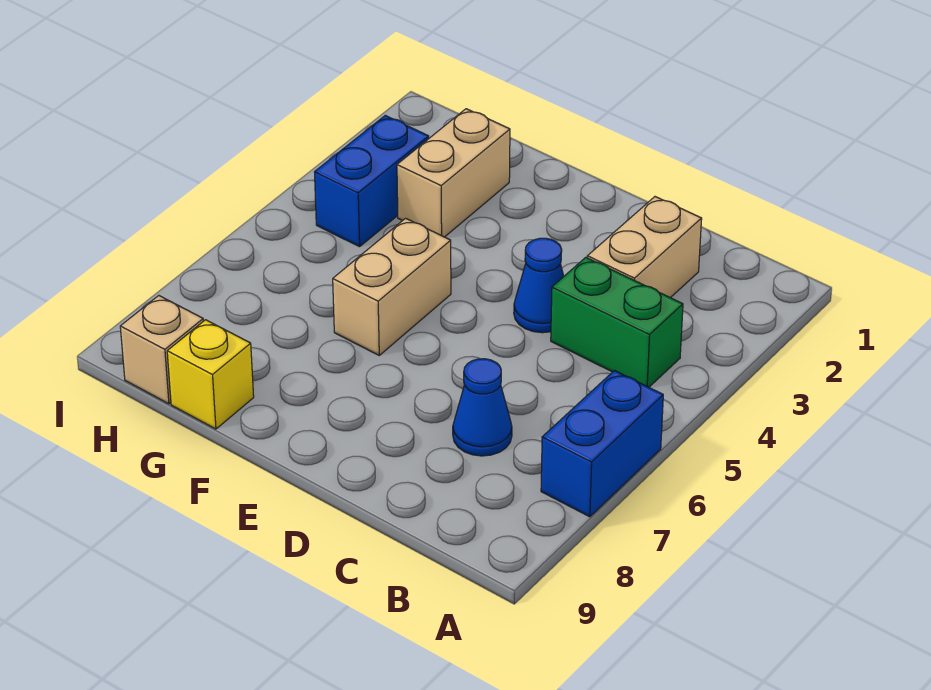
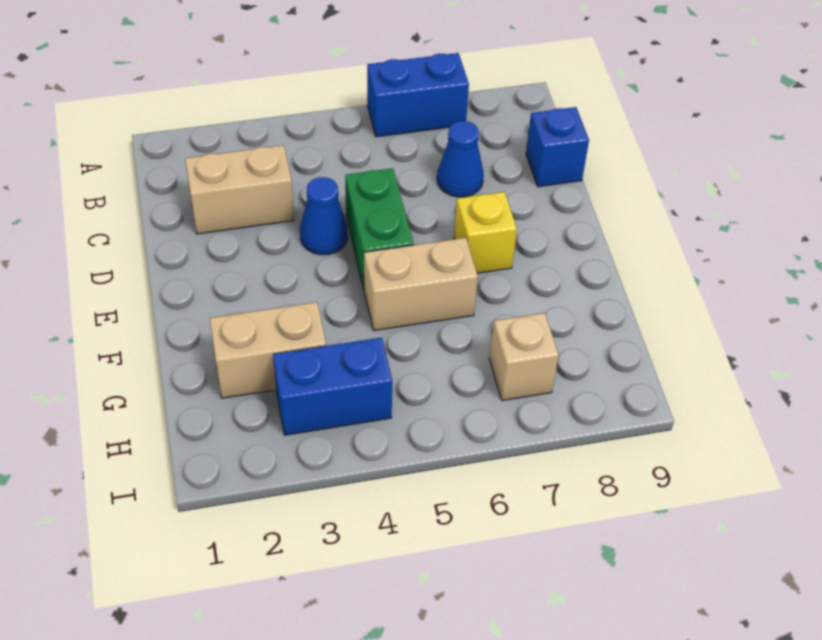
green brick B4:C4 level 1 -> green brick D5:E5 level 1
none -> blue brick C9 level 1
yellow brick G9 level 1 -> yellow brick E7 level 1
tan brick H9 level 1 -> tan brick H7 level 1

